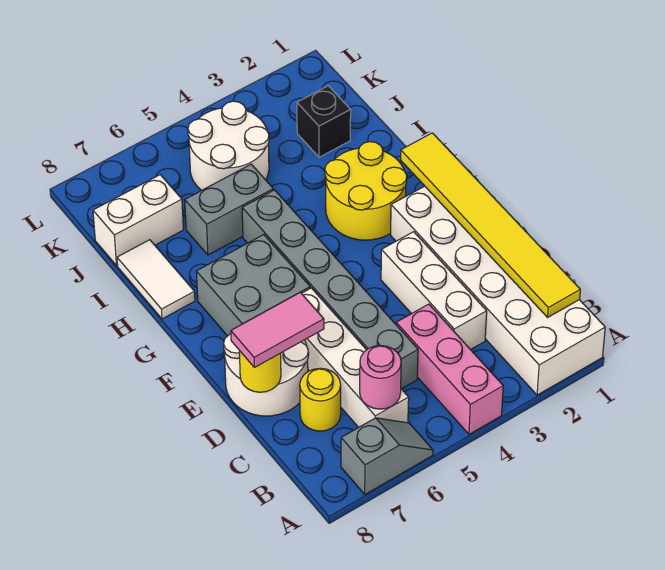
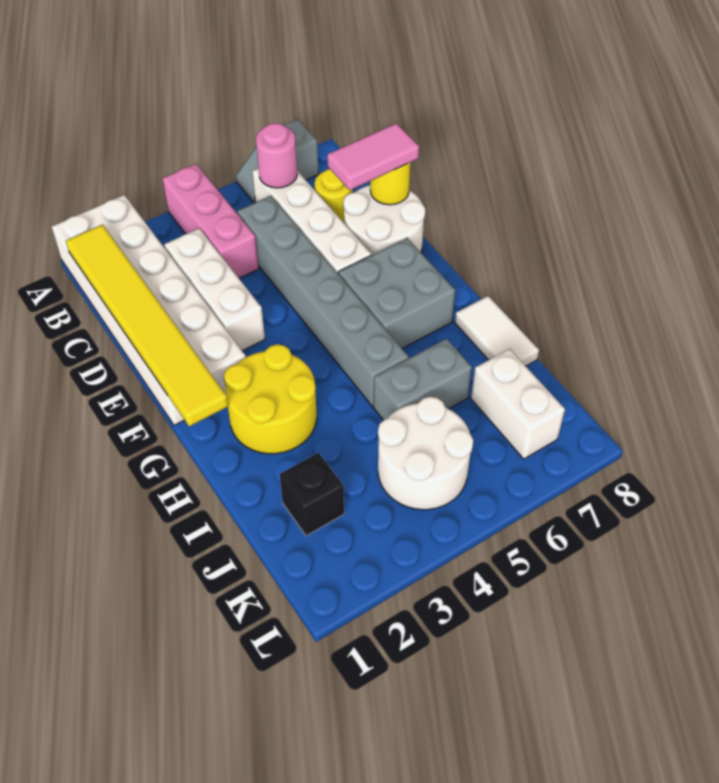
white brick J7:J8 level 1 -> white brick J7:K7 level 1

